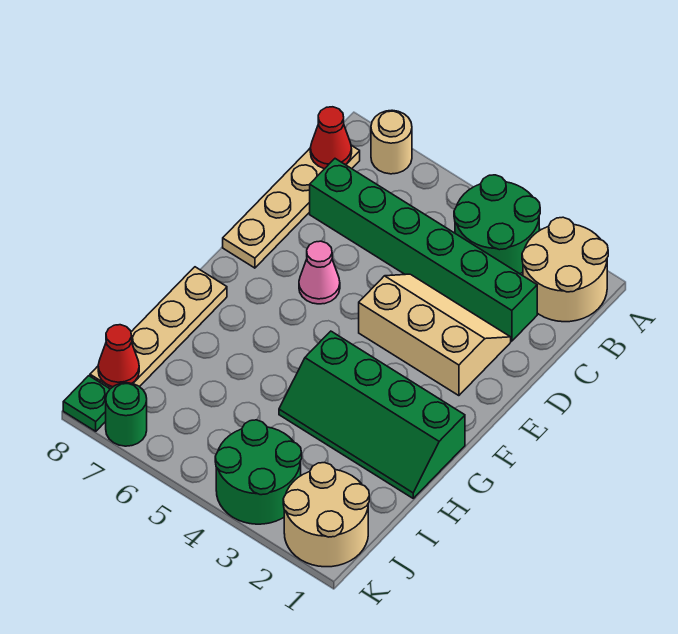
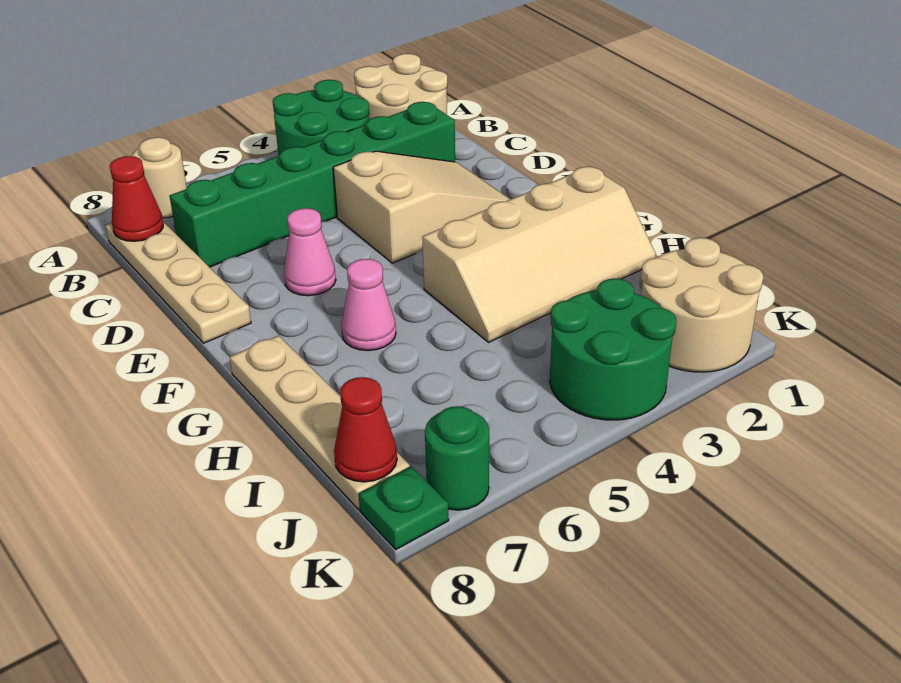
tan slope D2:E4 level 1 top E -> tan slope D2:E4 level 1 top 4
green slope G1:H4 level 1 top G -> tan slope G1:H4 level 1 top G
none -> pink cone G6 level 1

